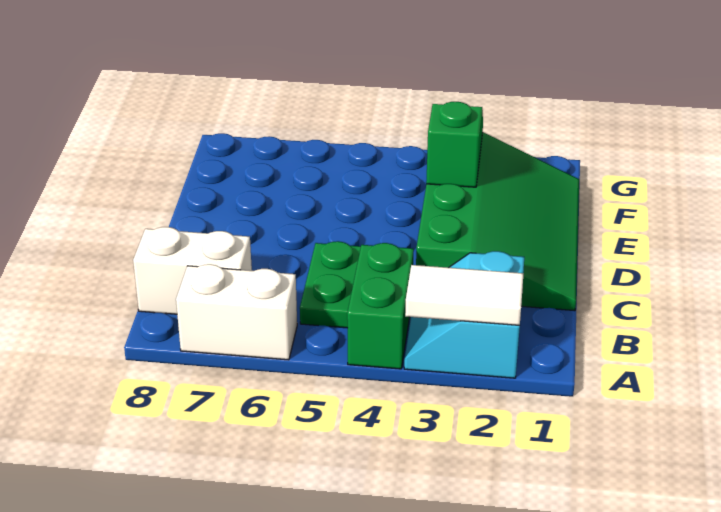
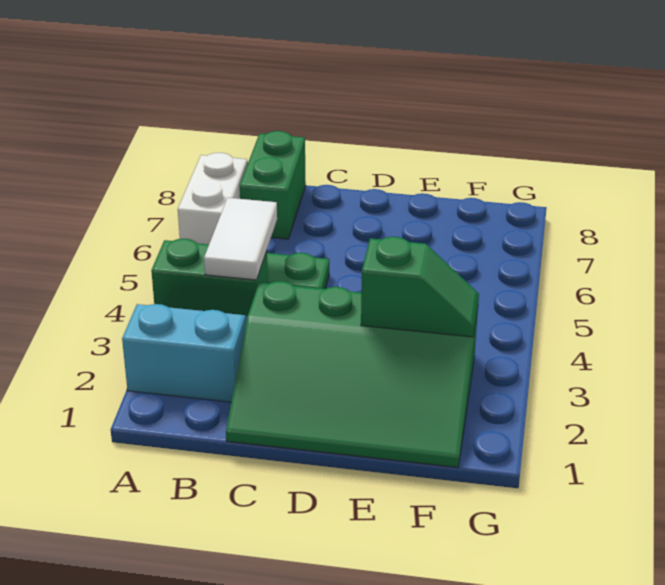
white tile A2:A3 level 2 -> white tile B4:B5 level 2
white brick B7:B8 level 1 -> green brick B7:B8 level 1

